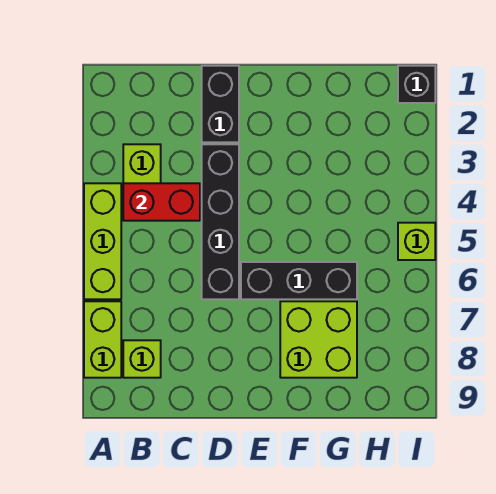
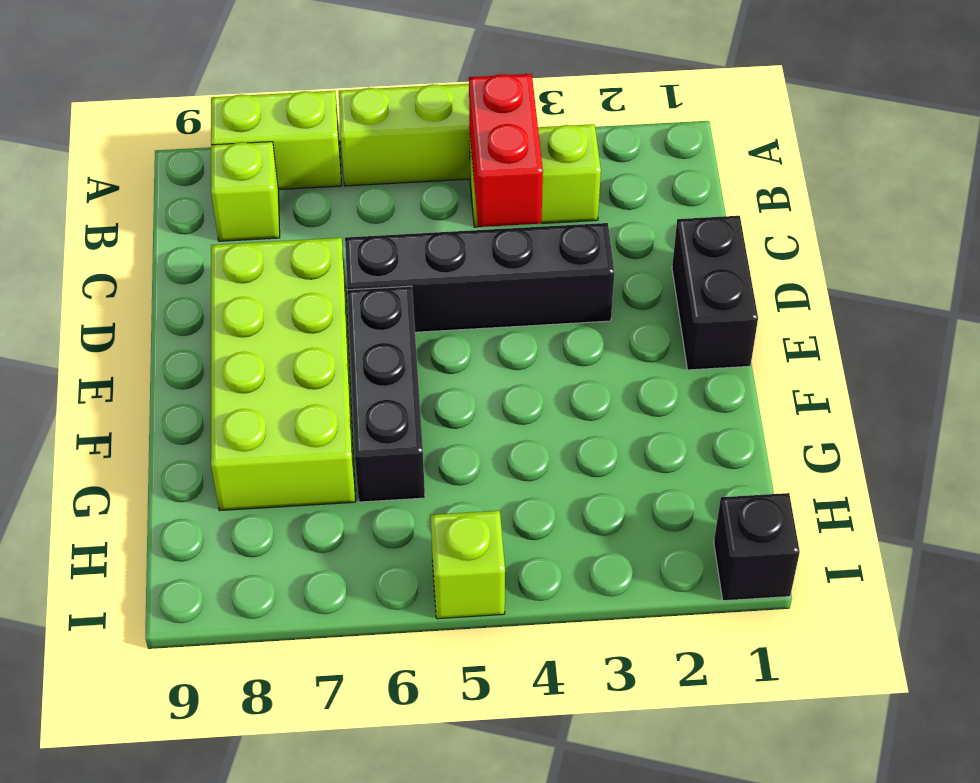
black brick D1:D2 level 1 -> black brick D1:E1 level 1
lime brick F7:G8 level 1 -> lime brick D7:G8 level 1

